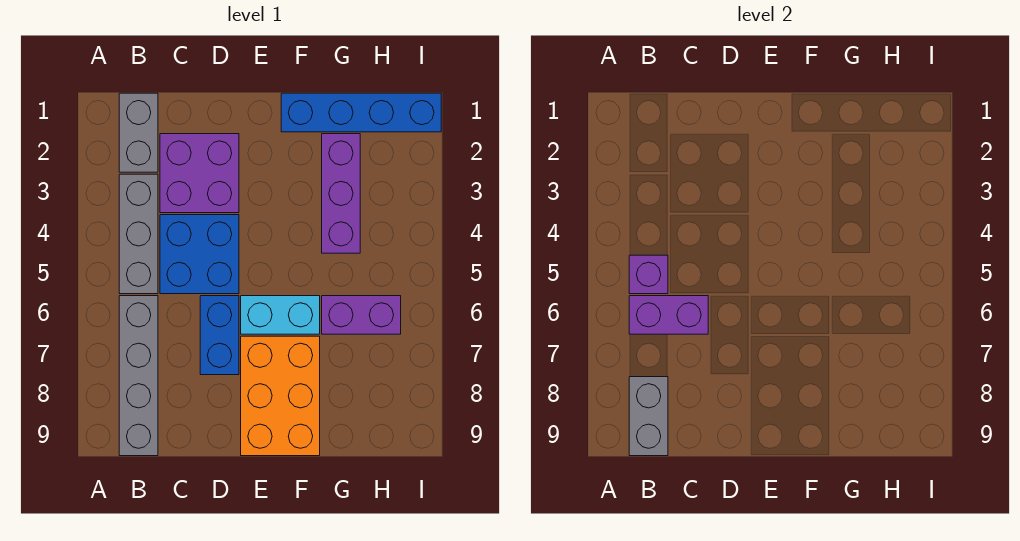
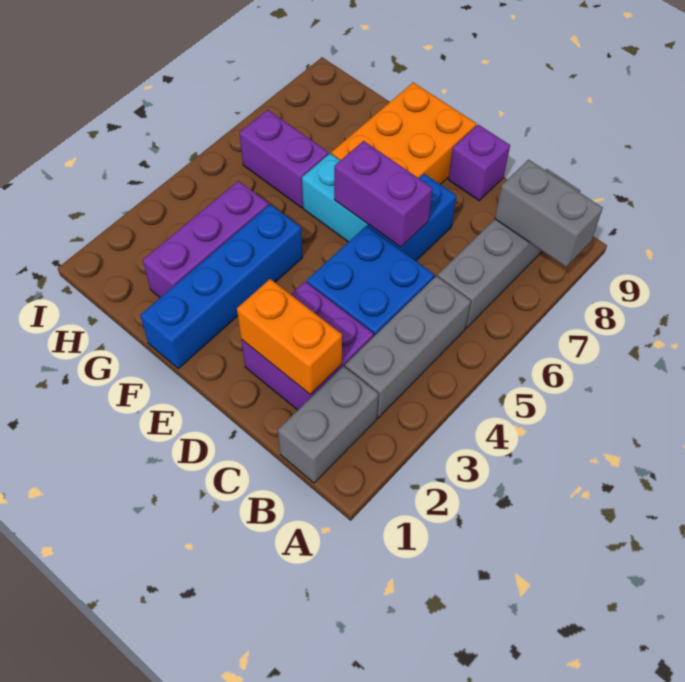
purple brick B5 level 2 -> purple brick D9 level 1
purple brick B6:C6 level 2 -> purple brick D6:E6 level 2
grey brick B8:B9 level 2 -> grey brick A8:B8 level 2
none -> orange brick C2:D2 level 2
blue brick F1:I1 level 1 -> blue brick F1:F4 level 1

